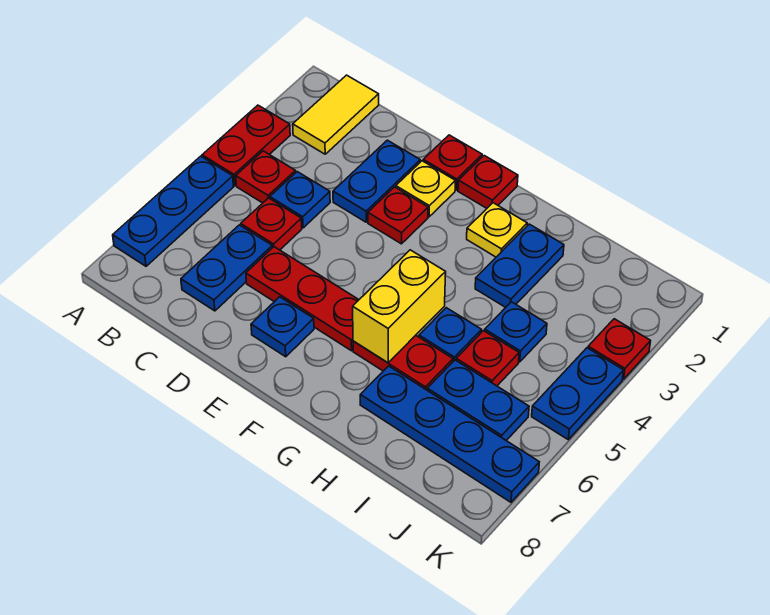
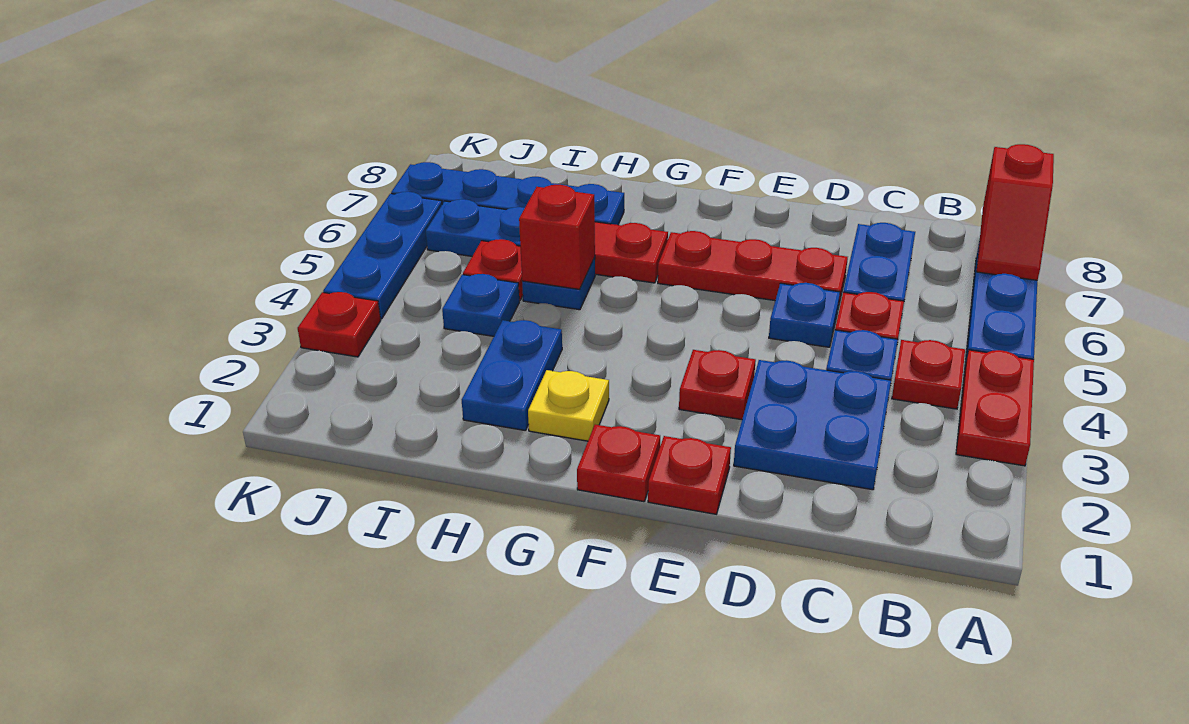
none -> red slope A7:A8 level 2 top 8
yellow tile B1:B2 level 1 -> none
blue plate D2:D3 level 1 -> blue plate C2:D3 level 1
yellow plate E2 level 1 -> none
blue plate E7 level 1 -> blue plate D5 level 1
yellow brick G5:G6 level 2 -> none
none -> red brick H5 level 2
blue plate K4:K5 level 1 -> blue plate K4:K6 level 1

